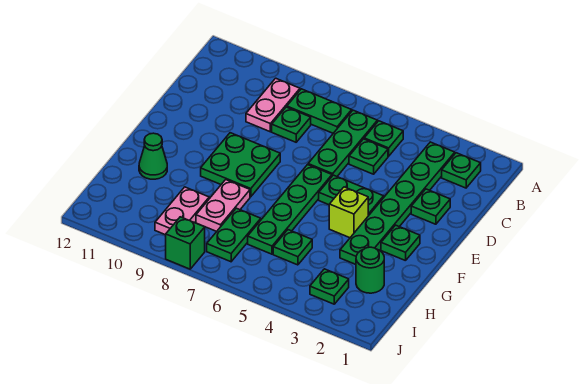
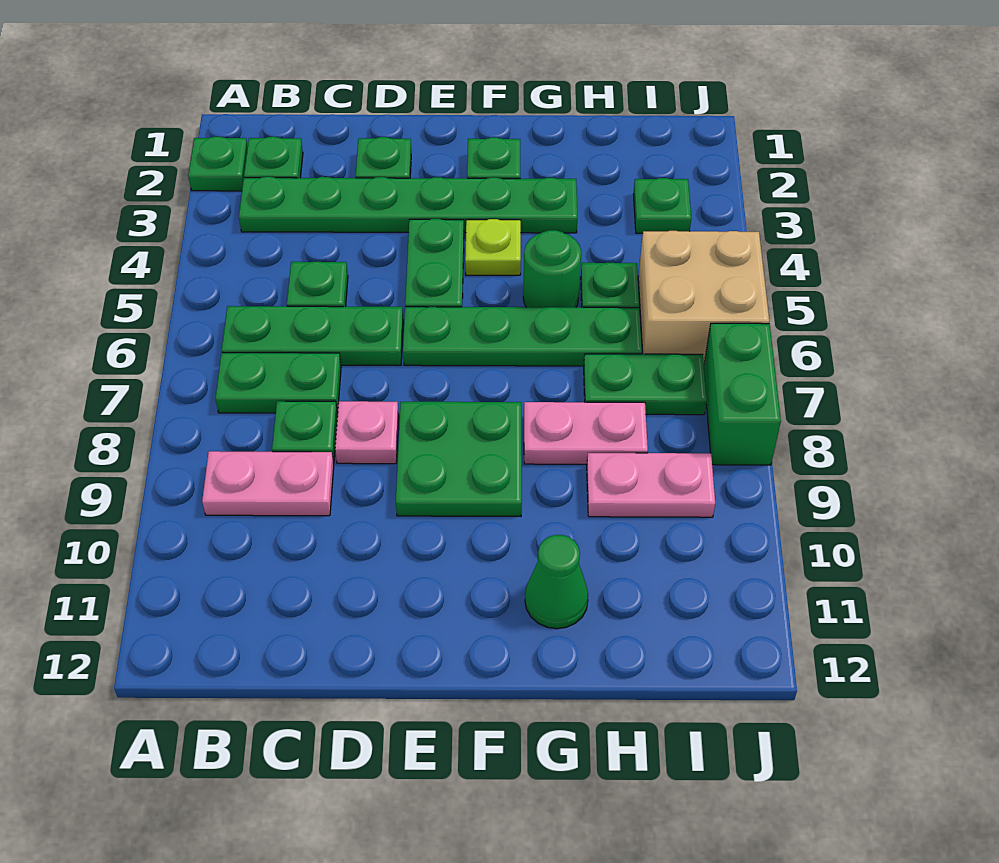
green plate B5 level 1 -> green plate A2 level 1
green plate B7:B8 level 1 -> green plate B7:C7 level 1
none -> pink plate D8 level 1
lime brick F4 level 1 -> lime plate F4 level 1
green round brick H2 level 1 -> green round brick G5 level 1
none -> tan brick I5:J6 level 1
green brick J8 level 1 -> green brick J7:J8 level 1

